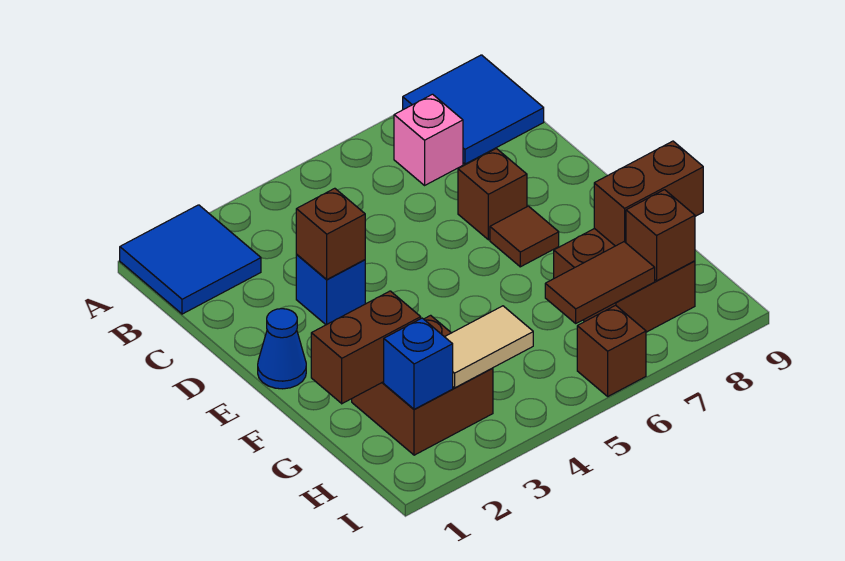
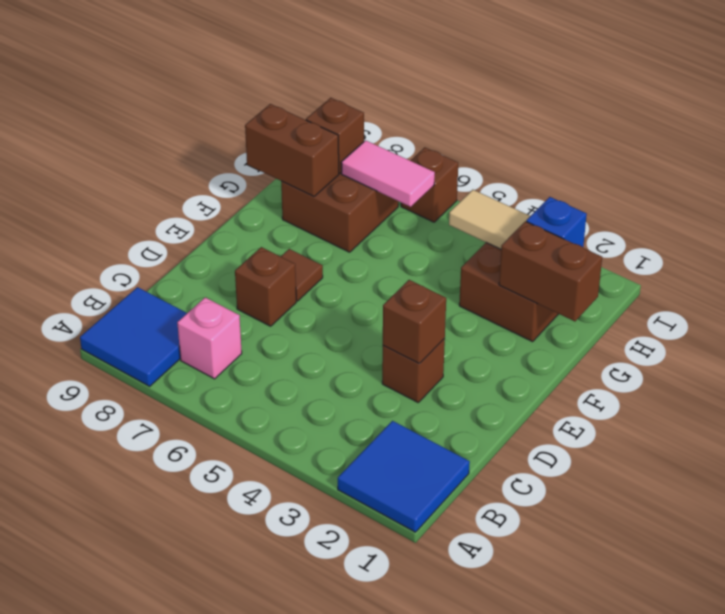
blue brick D3 level 1 -> brown brick D3 level 1
blue cone E1 level 1 -> none
brown tile H6:H7 level 2 -> pink tile H6:H7 level 2

